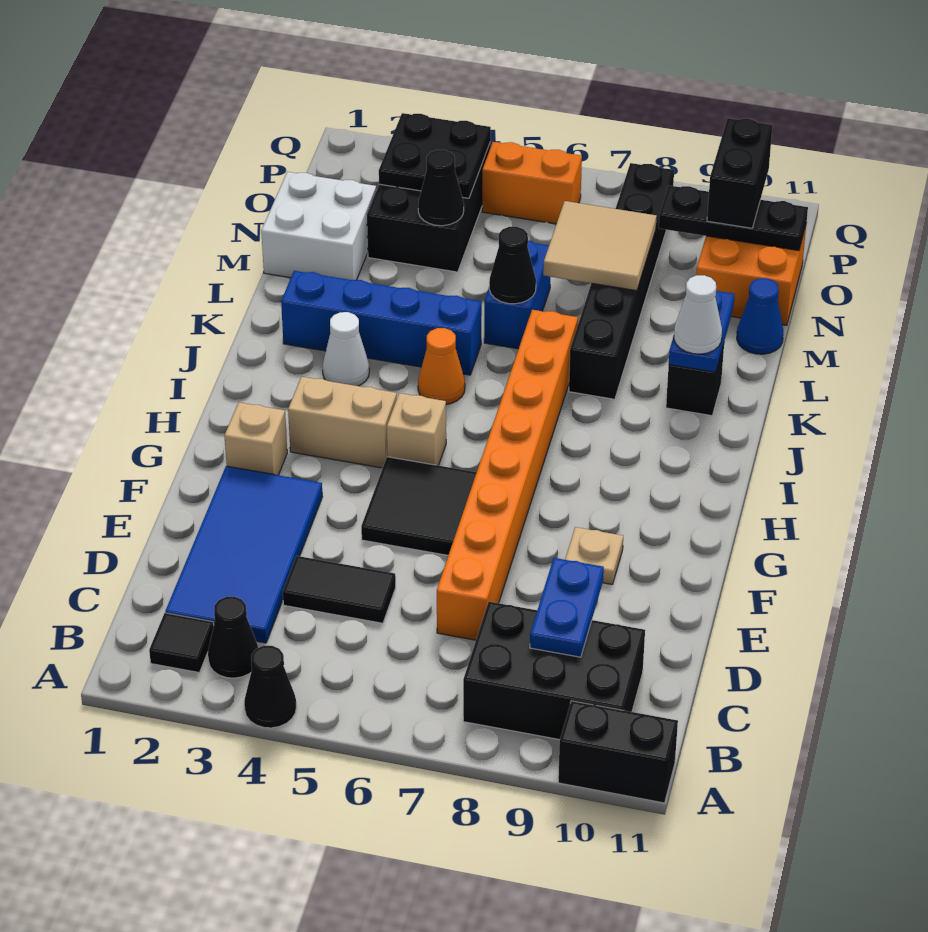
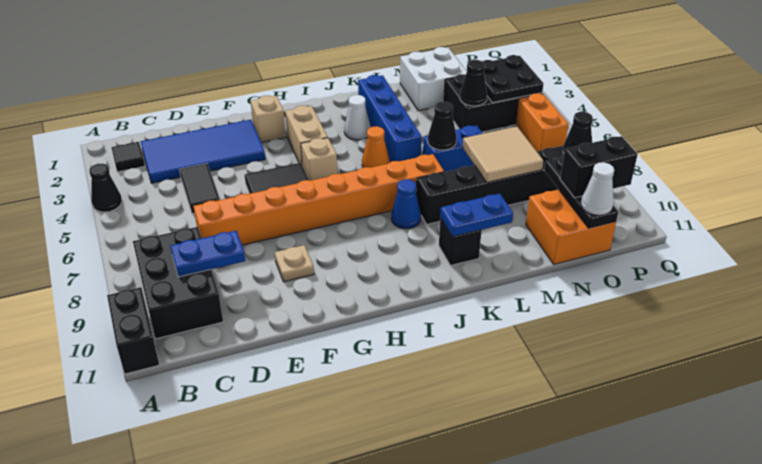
black cone B3 level 1 -> black cone P8 level 2
white cone K10 level 3 -> white cone O11 level 3
blue cone M11 level 1 -> blue cone J8 level 1

